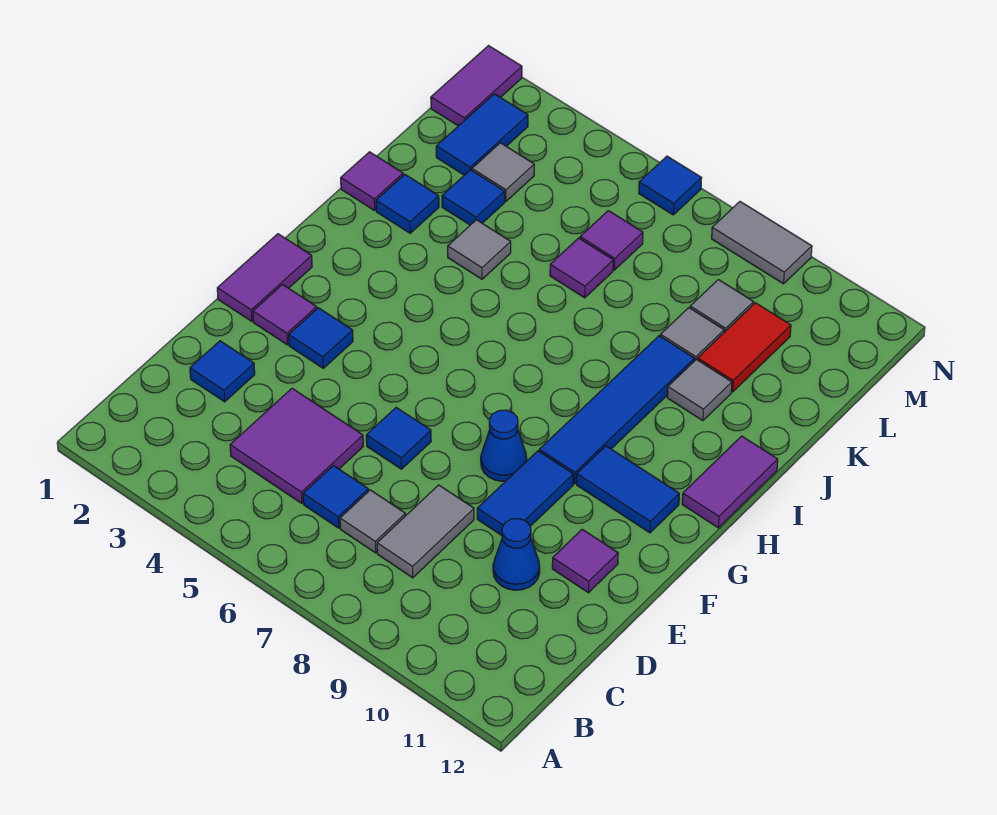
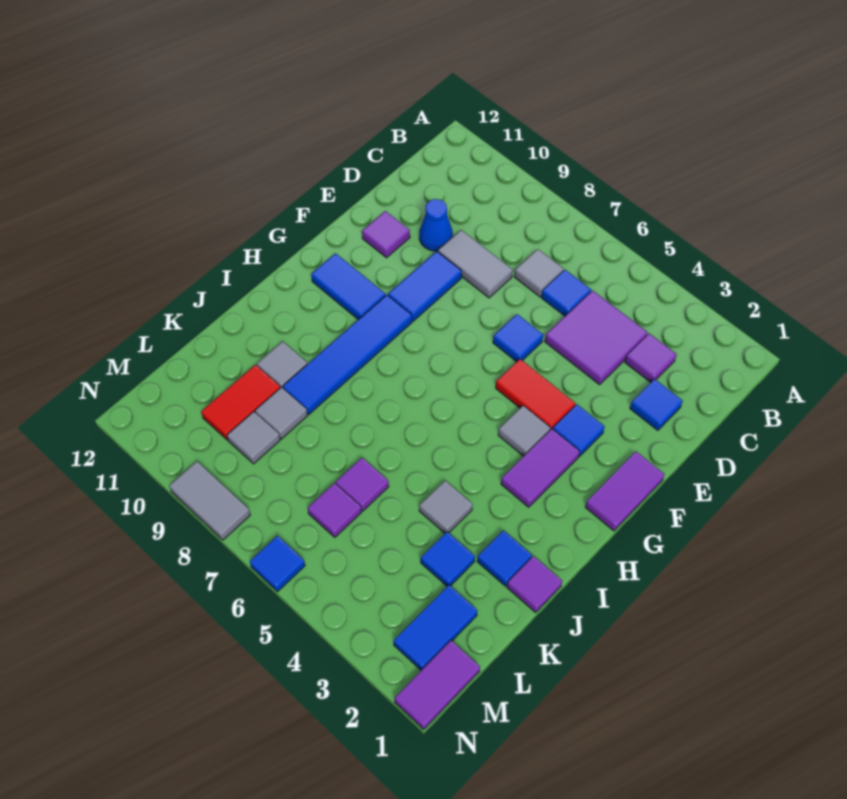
grey tile C8:D8 level 1 -> grey tile D8:D9 level 1
purple tile F2 level 1 -> purple tile C3 level 1
none -> red tile F4:F5 level 1
blue cone F8 level 1 -> none
purple tile H12:I12 level 1 -> purple tile G3:H3 level 1
grey tile L3 level 1 -> grey tile G4 level 1

